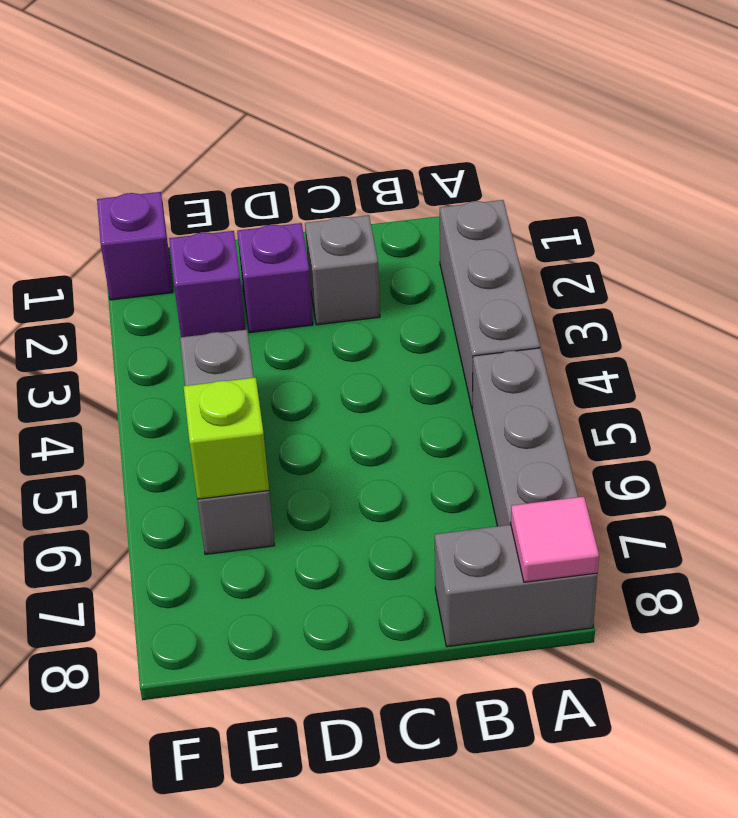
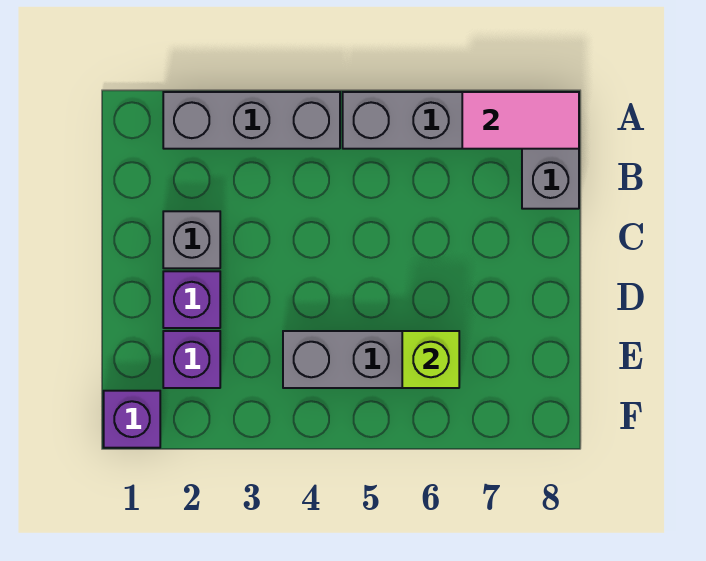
pink tile A8 level 2 -> pink tile A7:A8 level 2

